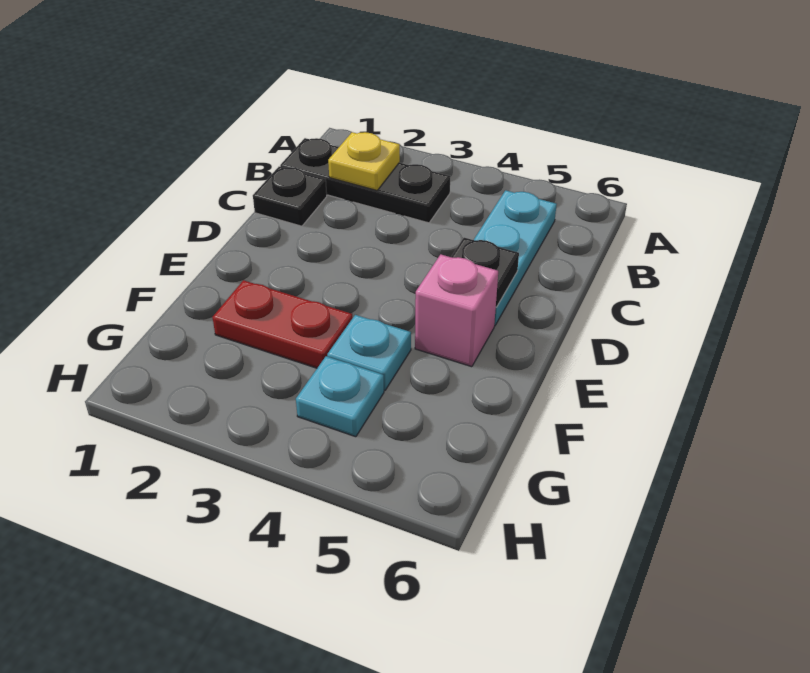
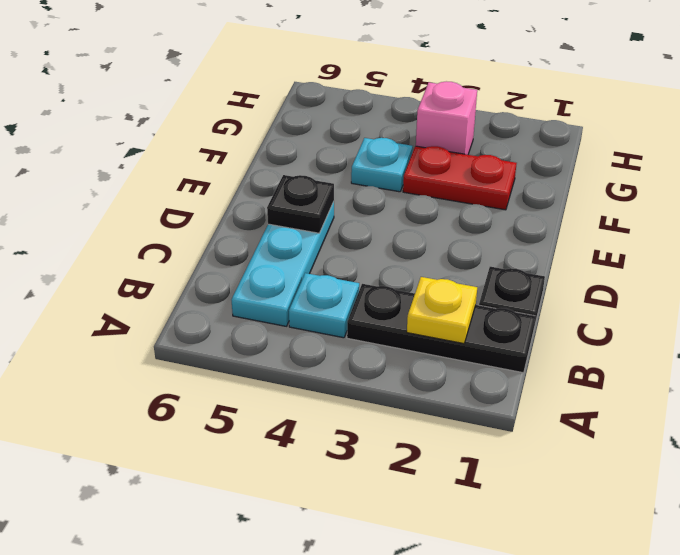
pink brick E5 level 1 -> pink brick G3 level 1
cyan plate G4 level 1 -> cyan plate B4 level 1

